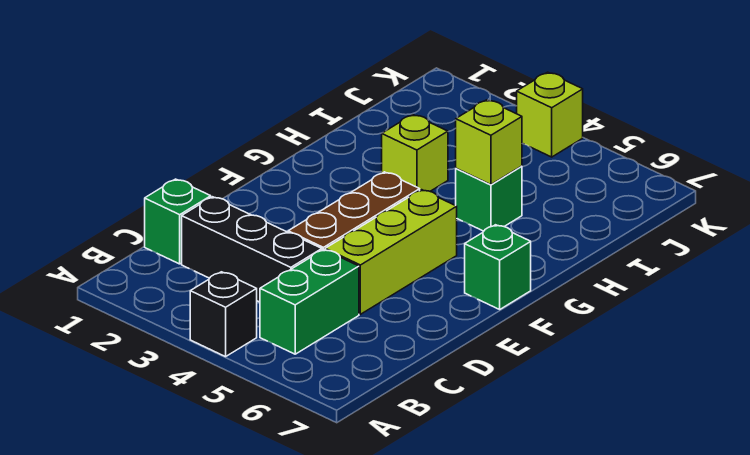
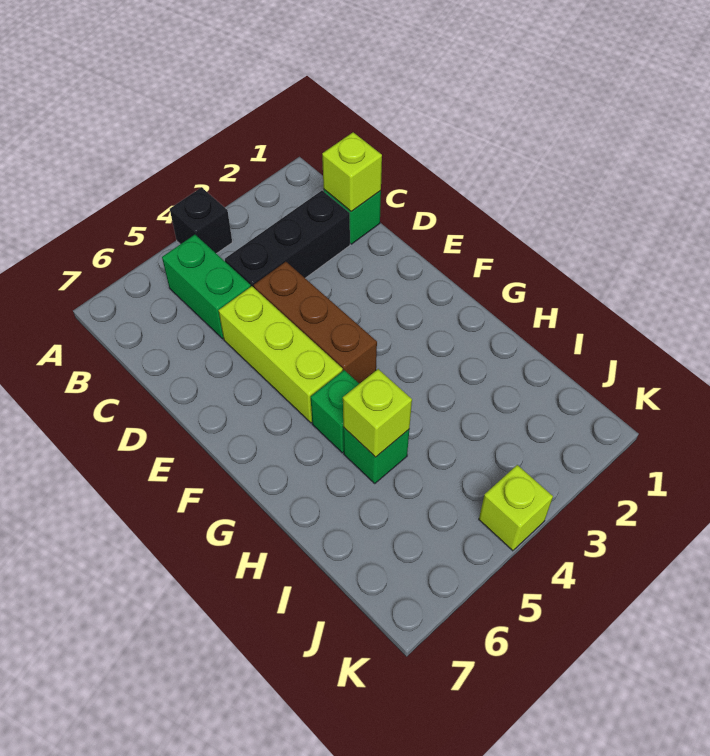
green brick F7 level 1 -> green brick G5 level 1
lime brick H3 level 1 -> lime brick C1 level 2

